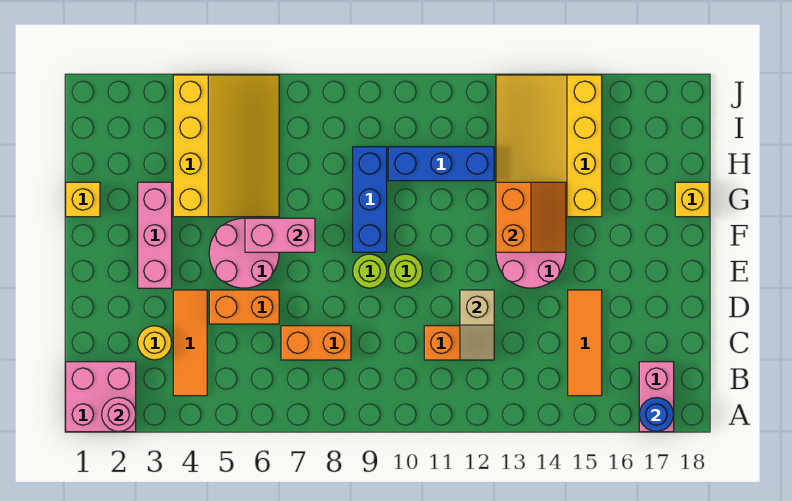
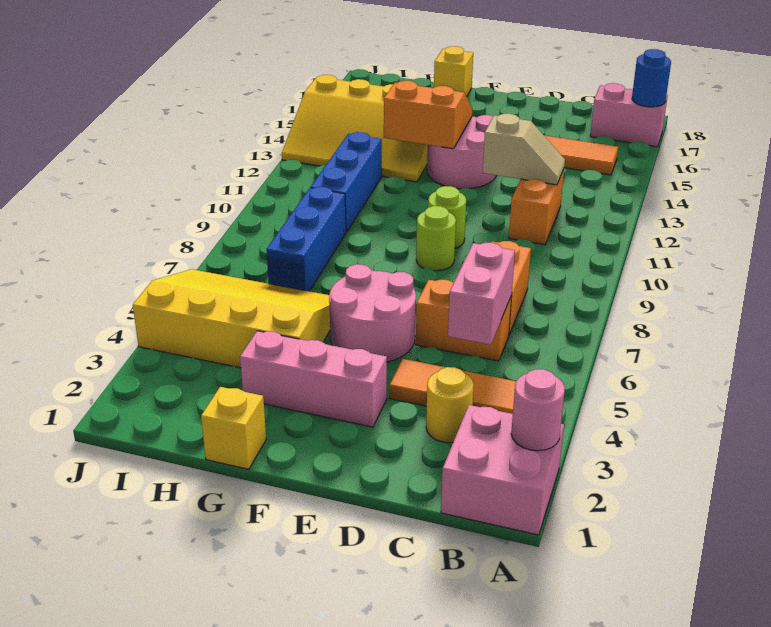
orange brick D5:D6 level 1 -> orange brick C6:D6 level 1
pink brick F6:F7 level 2 -> pink brick C5:C6 level 2
blue brick F9:H9 level 1 -> blue brick H7:H9 level 1

